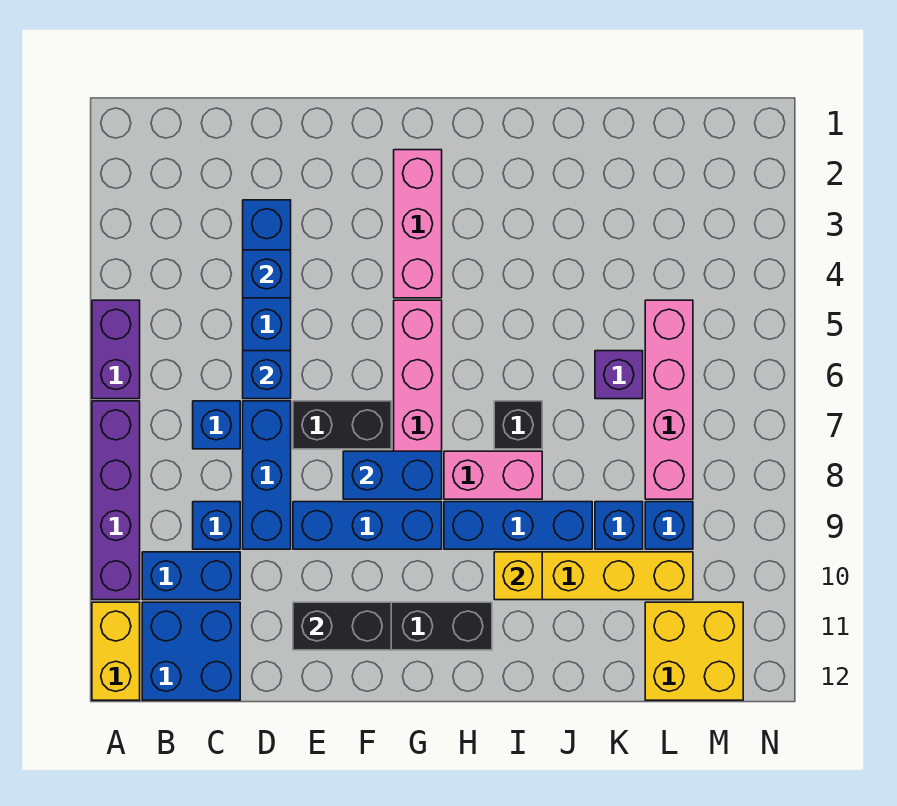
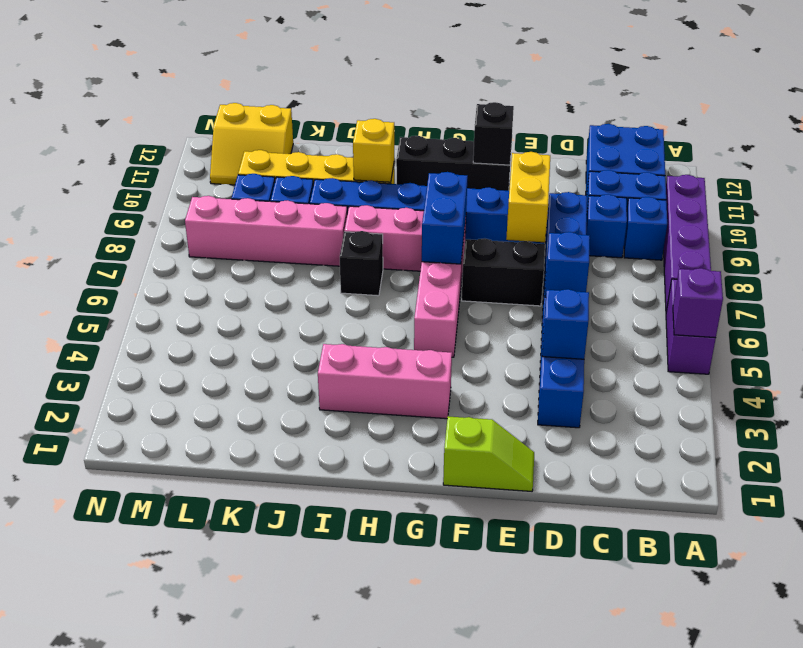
yellow brick A11:A12 level 1 -> yellow brick E8:E9 level 2
blue brick C7 level 1 -> blue brick B9 level 1
none -> lime slope E1:F1 level 1 top F
black brick E11:F11 level 2 -> black brick F11 level 2
blue brick F8:G8 level 2 -> blue brick G7:G8 level 2
pink brick G2:G4 level 1 -> pink brick G3:I3 level 1
purple brick K6 level 1 -> purple brick A5 level 2
pink brick L5:L8 level 1 -> pink brick J8:M8 level 1
yellow brick L11:M12 level 1 -> yellow slope L11:M12 level 1 top 12

